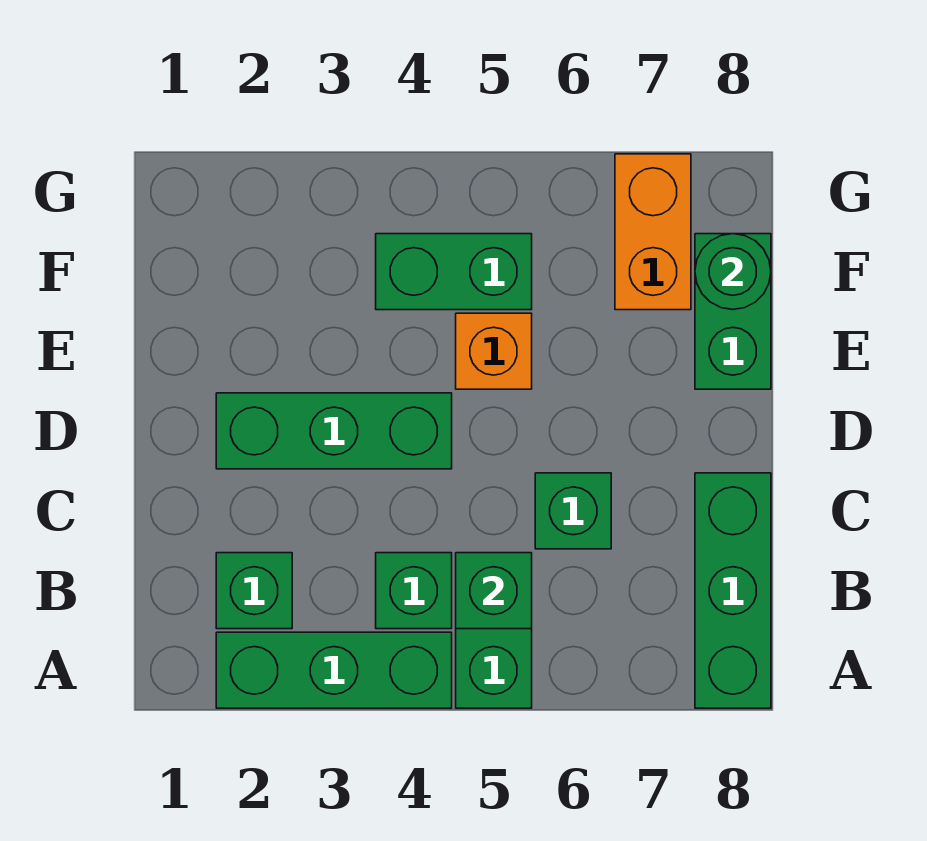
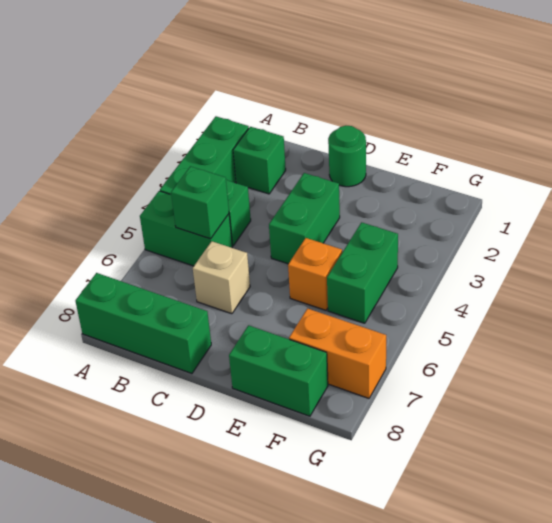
green brick C6 level 1 -> tan brick C6 level 1
green brick D2:D4 level 1 -> green brick D3:D4 level 1
green round brick F8 level 2 -> green round brick D1 level 1

